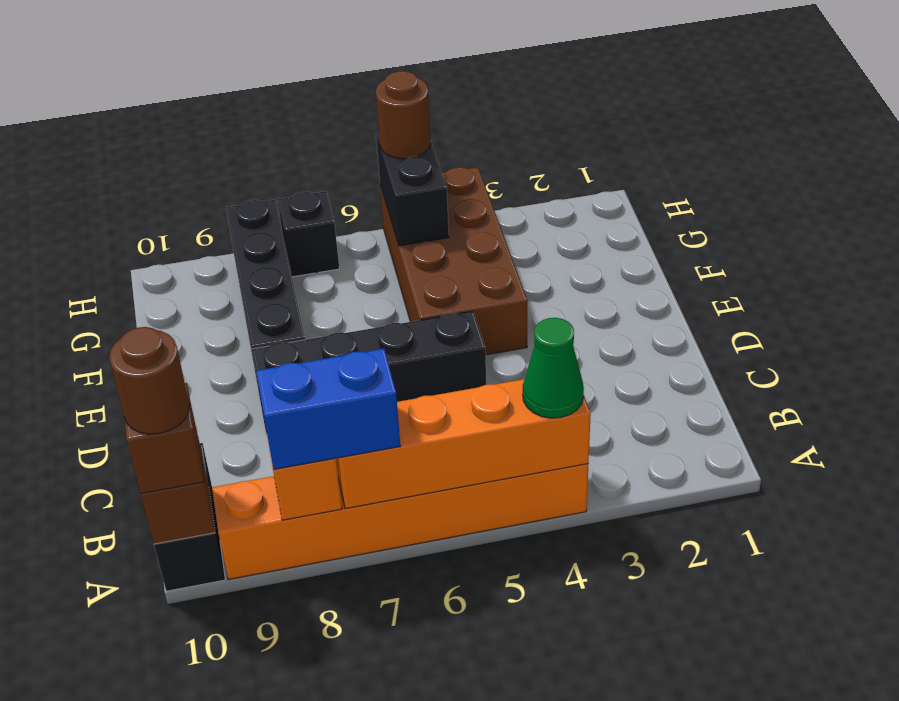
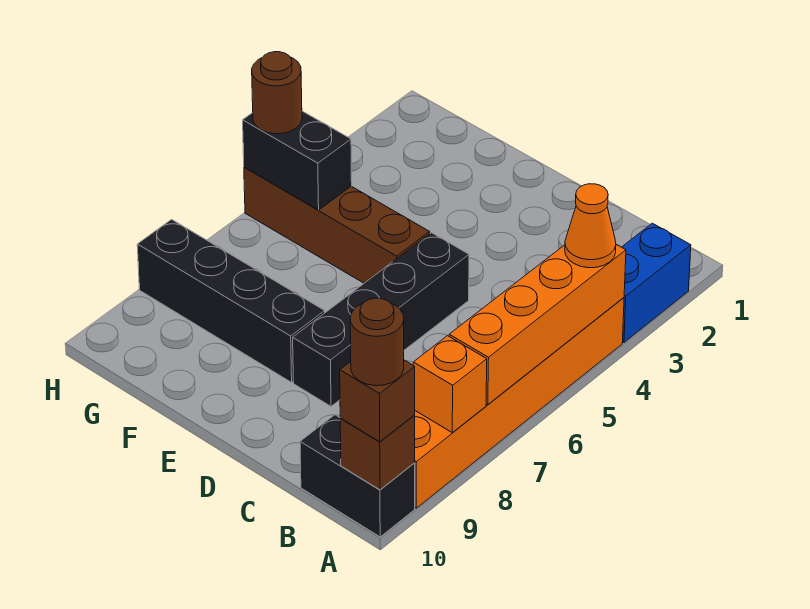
green cone A4 level 3 -> orange cone A4 level 3
blue brick A7:A8 level 3 -> blue brick A2:A3 level 1
brown brick E4:H5 level 1 -> brown brick E5:H5 level 1
black brick H7 level 1 -> none

